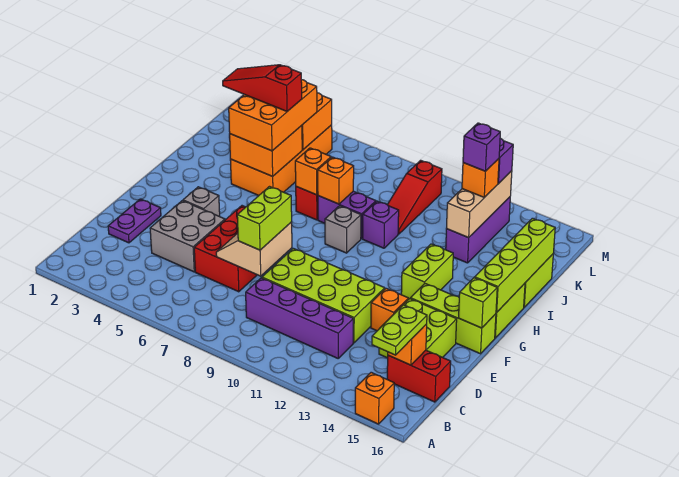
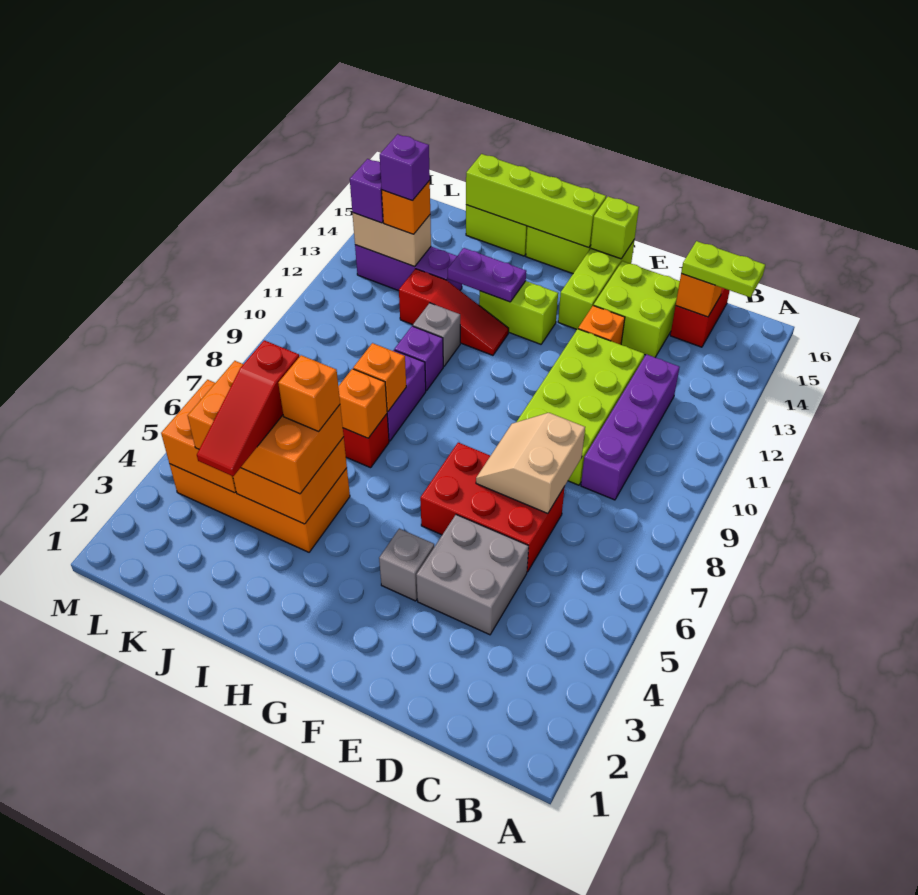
orange brick A15 level 1 -> orange brick I5 level 4
purple plate D2:E2 level 1 -> purple plate H13:I13 level 2
tan slope D7:E8 level 2 top 8 -> tan slope D7:E8 level 2 top D
lime brick D8:E8 level 3 -> none
grey brick H9 level 1 -> grey brick I11 level 1
red slope J10:L10 level 1 top L -> red slope H12:J12 level 1 top J
tan brick J13:L13 level 2 -> tan brick K13:L13 level 2

